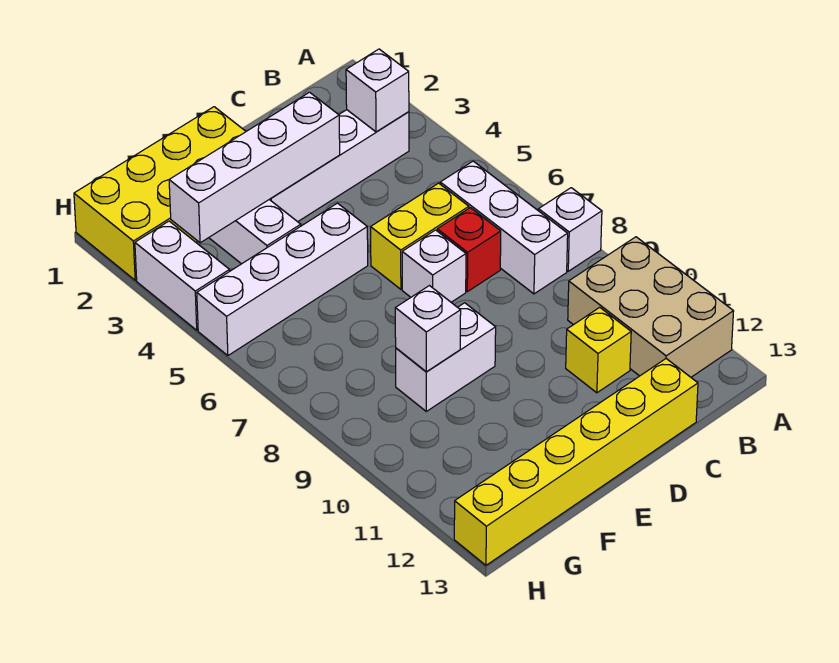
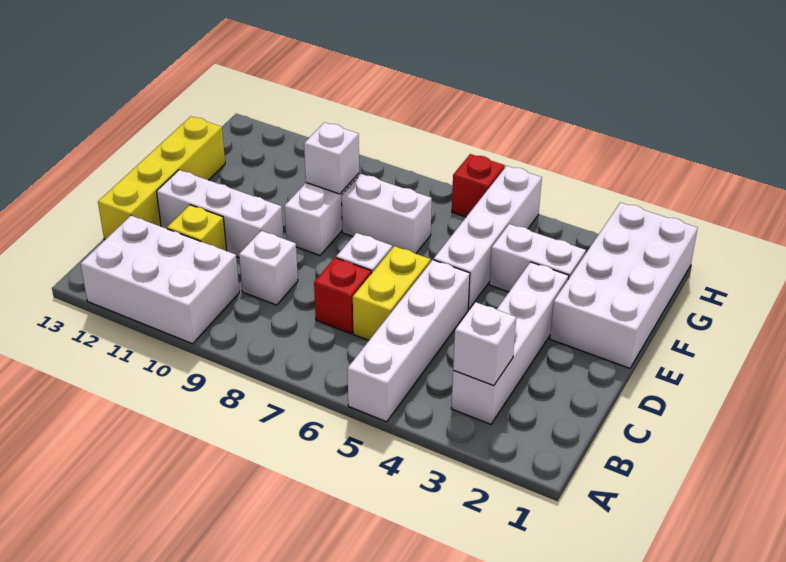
white brick A8 level 1 -> white brick C9 level 1
tan brick A10:B12 level 1 -> white brick A10:B12 level 1
white brick B6:B8 level 1 -> white brick D10:D12 level 1
yellow brick C13:H13 level 1 -> yellow brick C13:F13 level 1
white brick D3:G3 level 2 -> white brick A5:D5 level 1
yellow brick E1:H2 level 1 -> white brick E1:H2 level 1
white brick H3:H4 level 1 -> white brick F7:F8 level 1
none -> red brick H6 level 1

